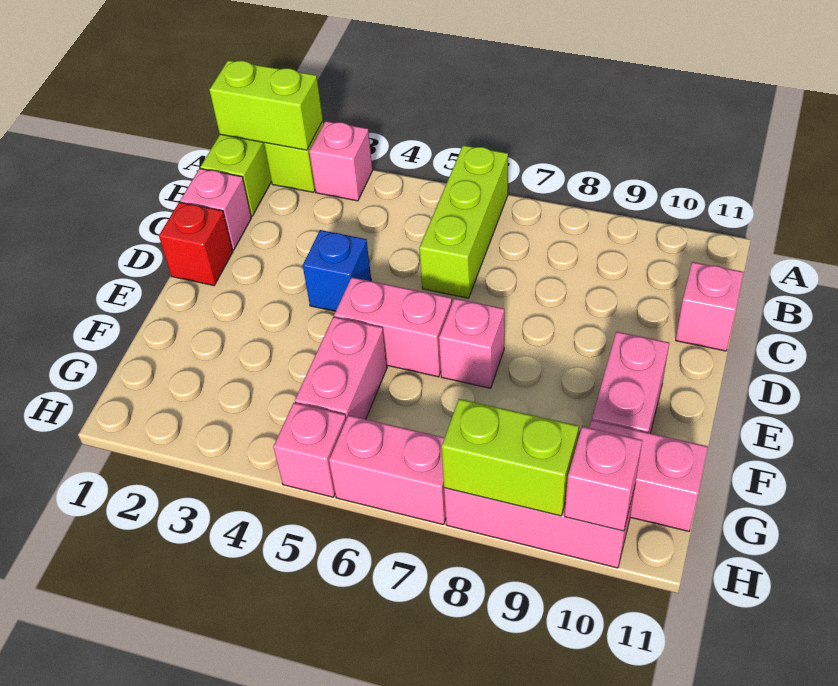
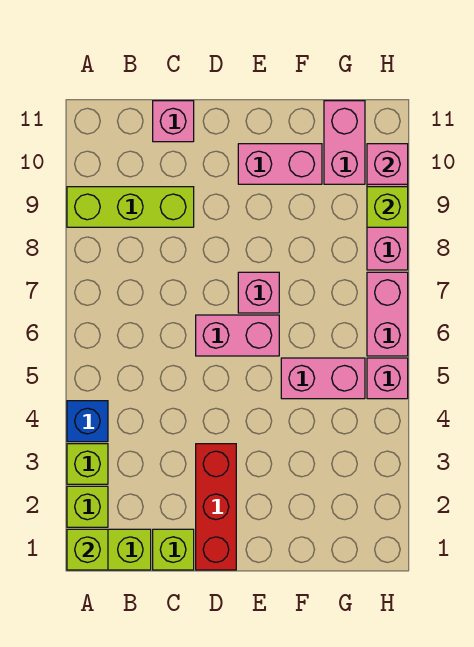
lime brick A1:A2 level 2 -> lime brick A1 level 2
pink brick A3 level 1 -> lime brick A3 level 1
lime brick A6:C6 level 1 -> lime brick A9:C9 level 1
pink brick C1 level 1 -> lime brick C1 level 1
red brick D1 level 1 -> red brick D1:D3 level 1
blue brick D4 level 1 -> blue brick A4 level 1
pink brick E5:E6 level 1 -> pink brick D6:E6 level 1
lime brick H8:H9 level 2 -> lime brick H9 level 2

